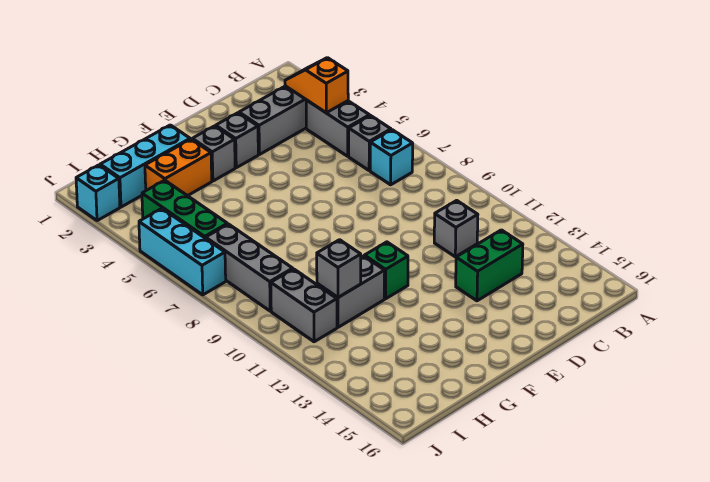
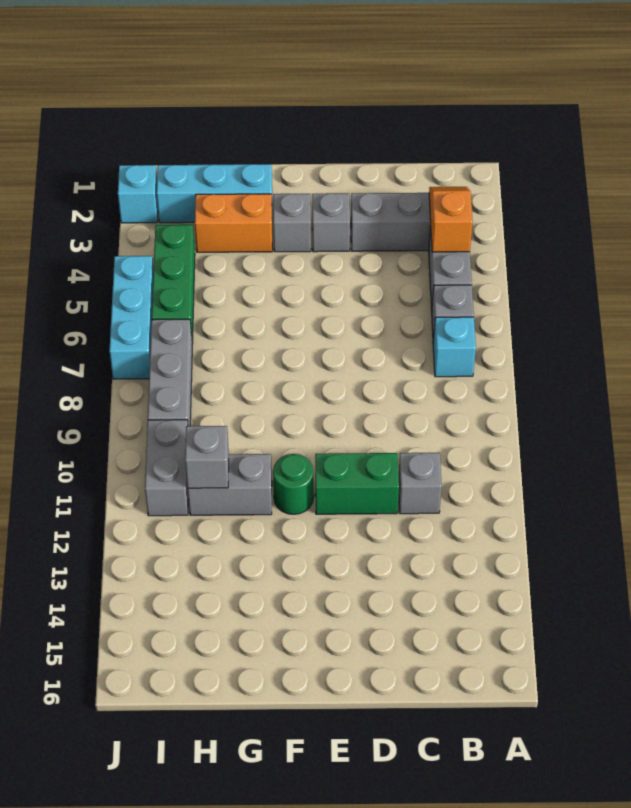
green brick C13:D13 level 1 -> green brick D11:E11 level 1
green brick F11 level 1 -> green round brick F11 level 1

